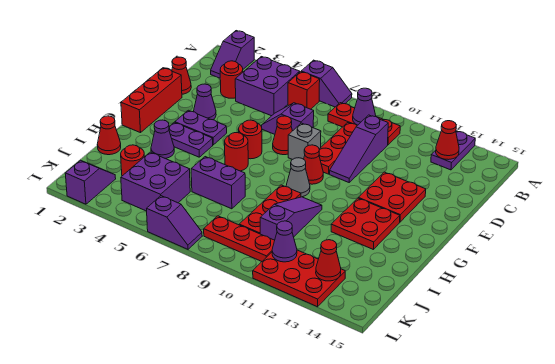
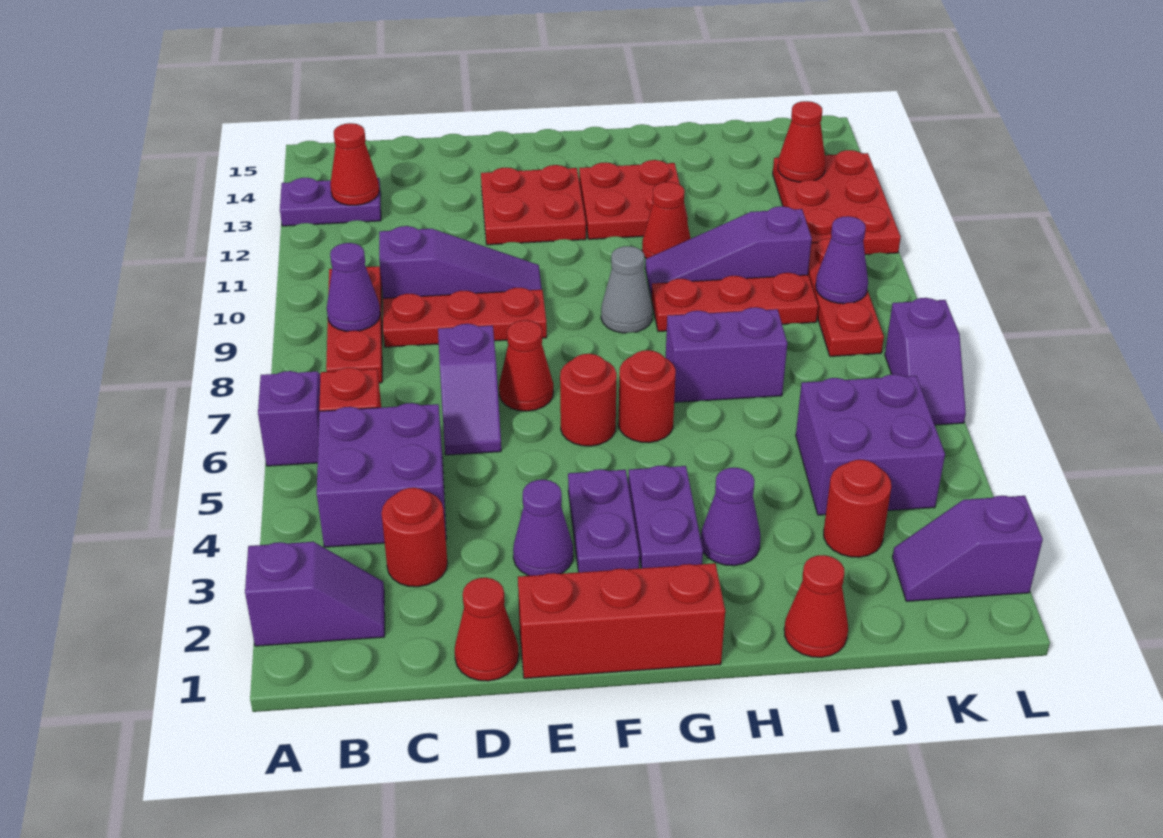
grey brick E8 level 1 -> none
red cone F9 level 1 -> red cone H11 level 1
purple brick I6:I7 level 1 -> purple brick H7:I7 level 1
purple cone K11 level 2 -> purple cone K9 level 2
purple slope L6:L7 level 1 top 6 -> purple slope L6:L7 level 1 top 7

